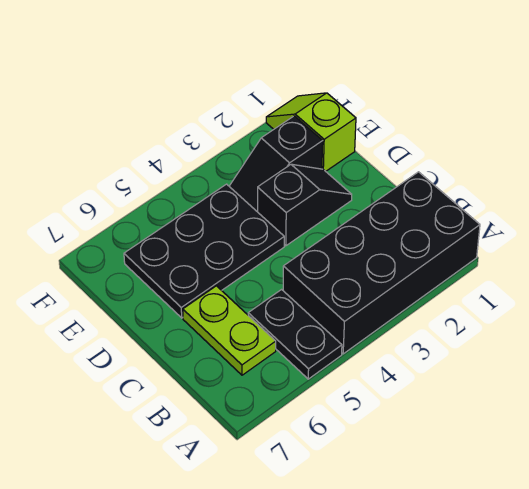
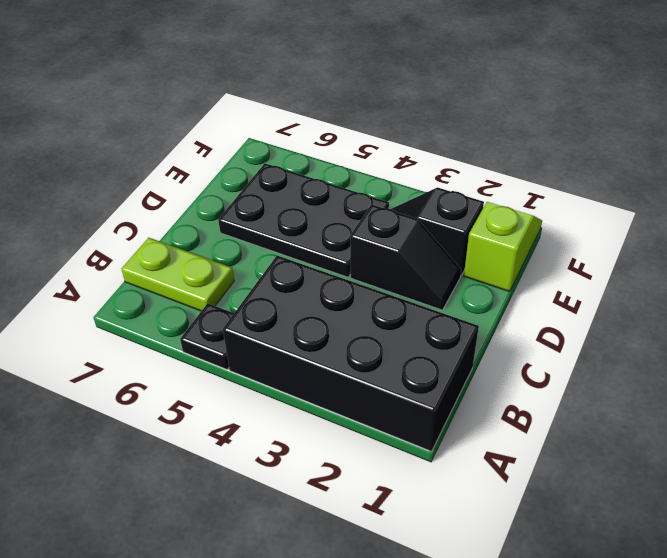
black plate A5:B5 level 1 -> black plate A5 level 1
lime plate B6:C6 level 1 -> lime plate B6:B7 level 1

